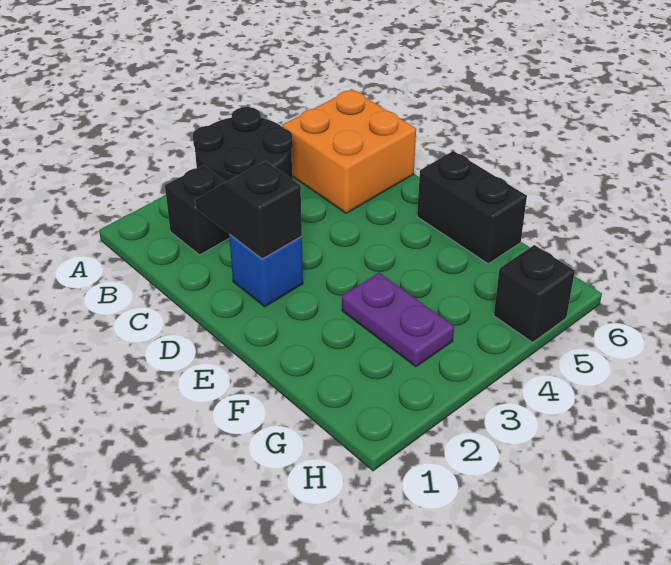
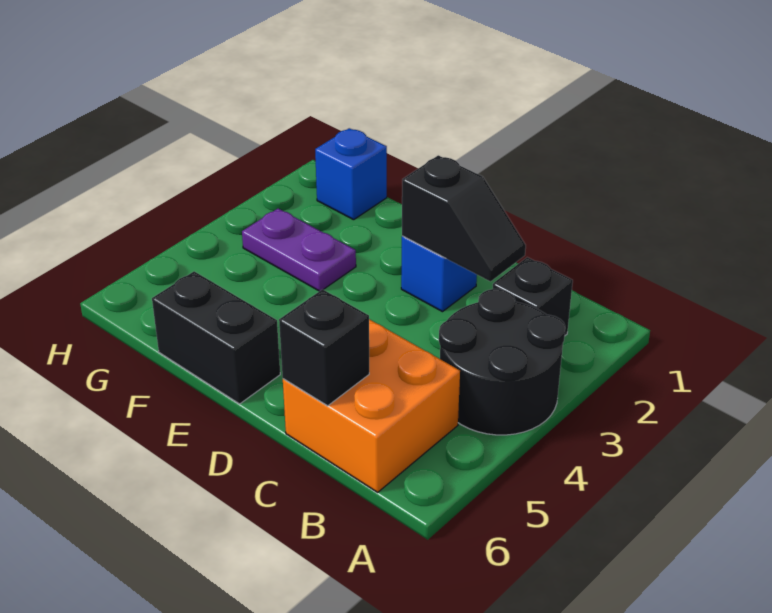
none -> blue brick G1 level 1
black brick H5 level 1 -> black brick C6 level 2

